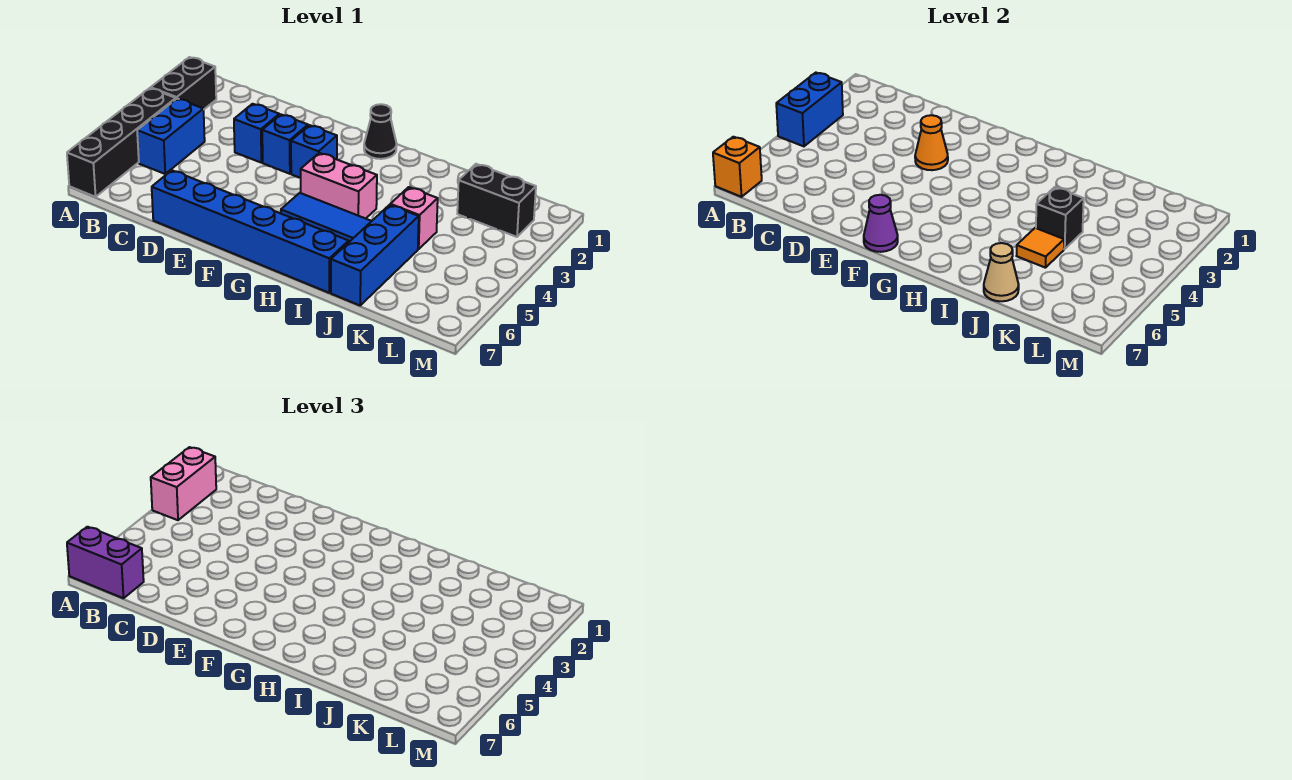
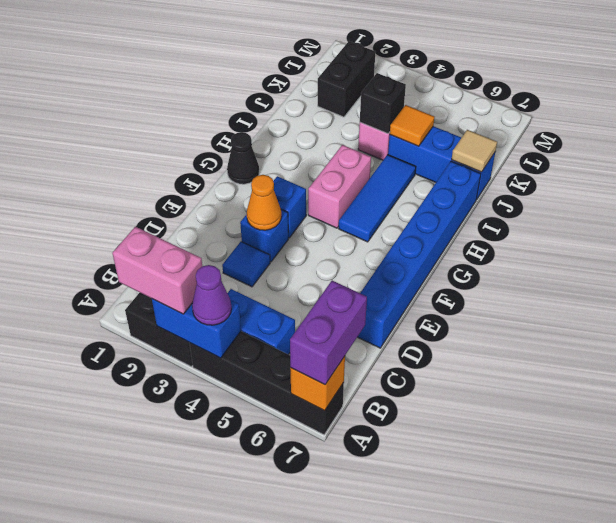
blue brick D3 level 1 -> blue tile D3 level 1
purple cone F7 level 2 -> purple cone A4 level 3
tan cone J7 level 2 -> tan tile J7 level 2

